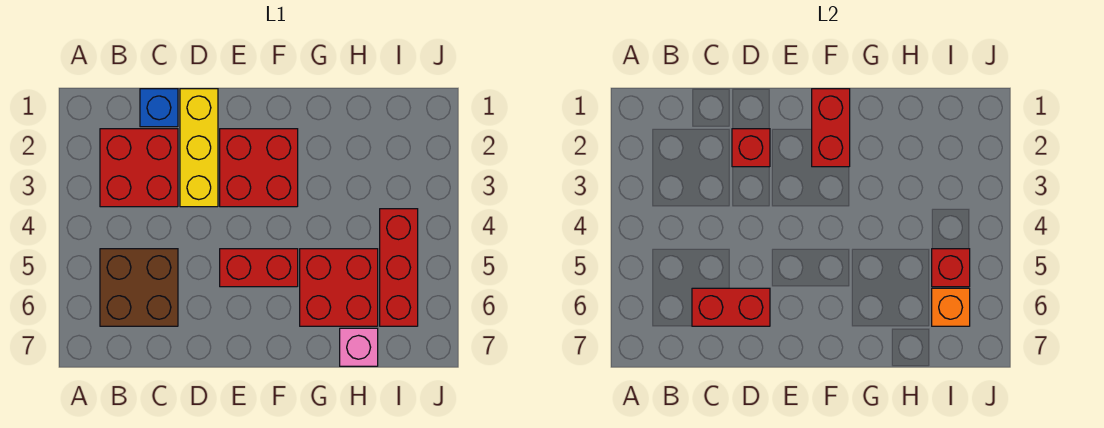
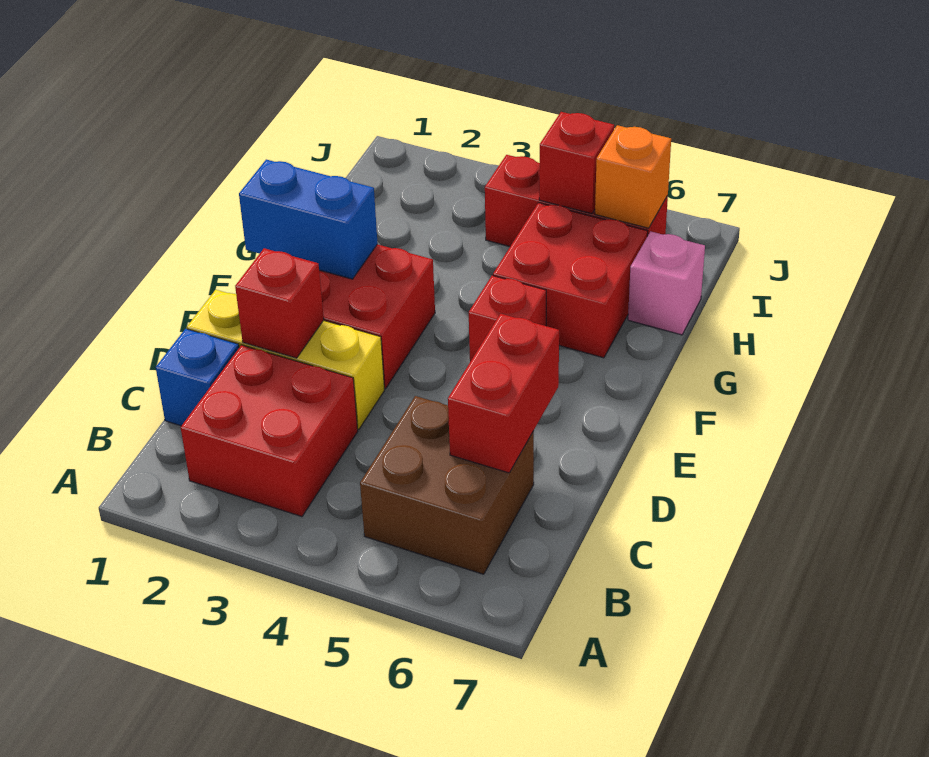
red brick E5:F5 level 1 -> red brick F5 level 1
red brick F1:F2 level 2 -> blue brick F1:F2 level 2

